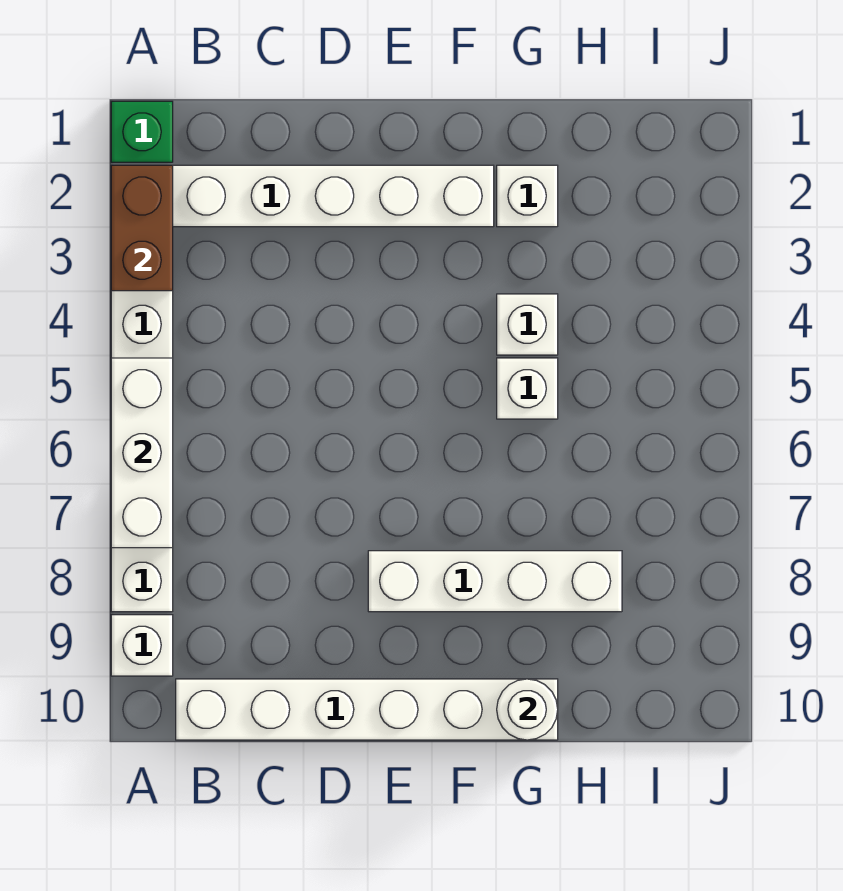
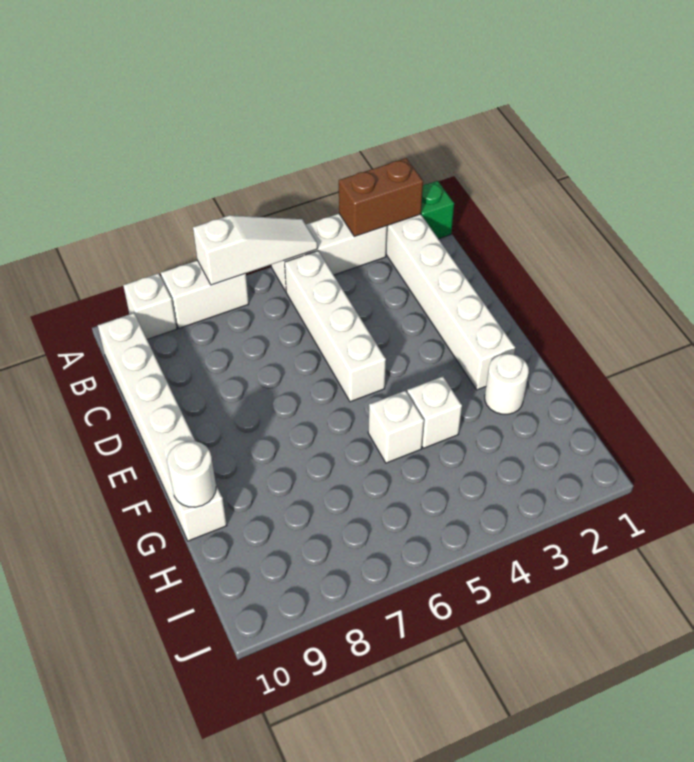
white brick A5:A7 level 2 -> white slope A5:A7 level 2 top 7
white brick E8:H8 level 1 -> white brick B5:E5 level 1
white brick G2 level 1 -> white round brick G2 level 1

